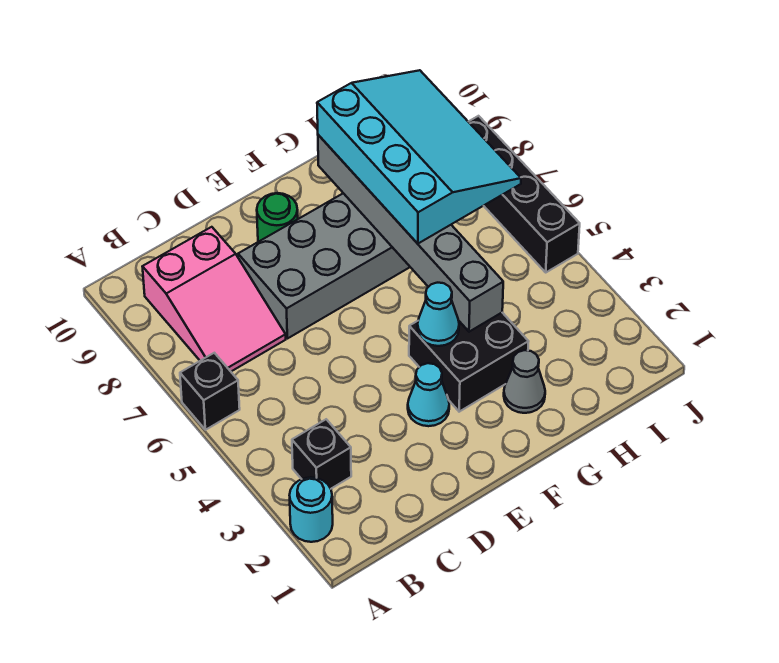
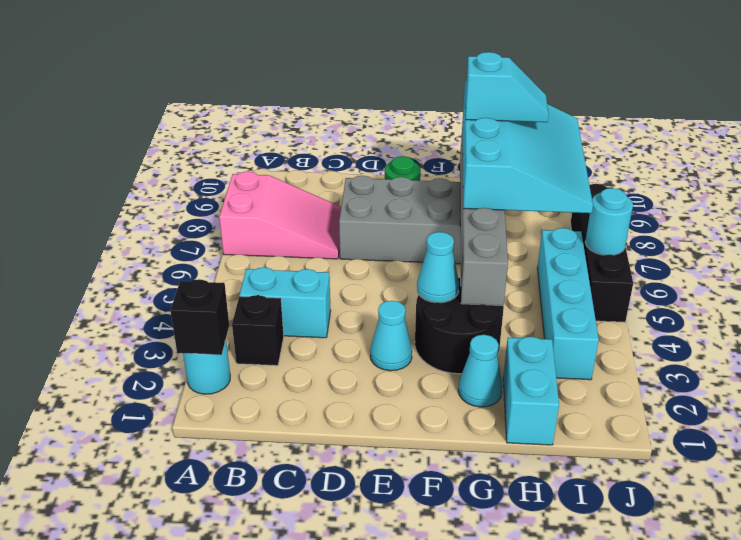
black brick A6 level 1 -> black brick A2 level 2
none -> cyan brick B4:C4 level 1
pink slope B7:C9 level 1 top 9 -> pink slope A7:C8 level 1 top A
black brick F3:G4 level 1 -> black round brick F3:G4 level 1
grey cone G2 level 1 -> cyan cone G2 level 1
none -> cyan slope G8:H8 level 4 top G
none -> cyan brick H1:H2 level 1
none -> cyan brick I3:I6 level 1
none -> cyan round brick J6 level 2

